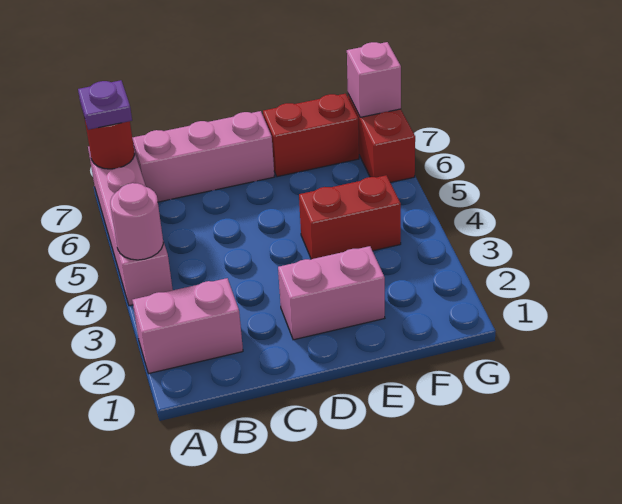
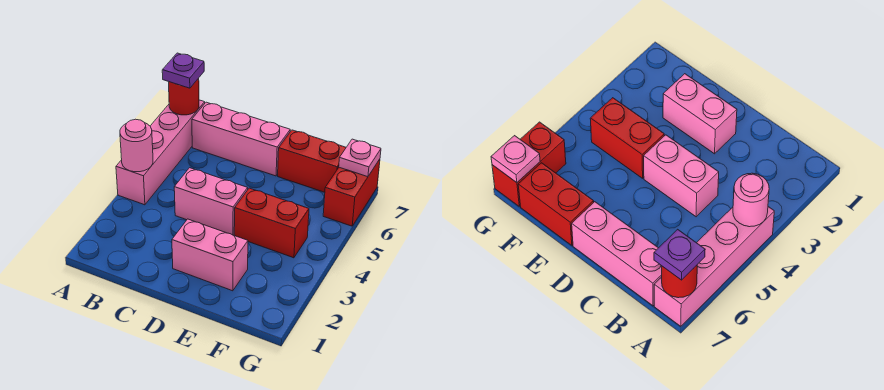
pink brick A2:B2 level 1 -> pink brick C4:D4 level 1
pink brick G7 level 2 -> pink plate G7 level 2

